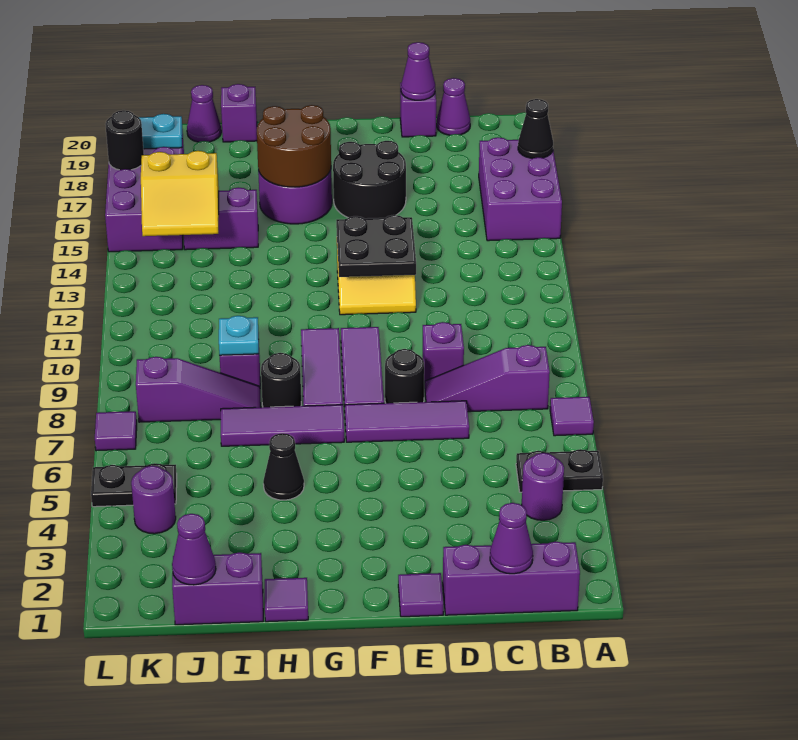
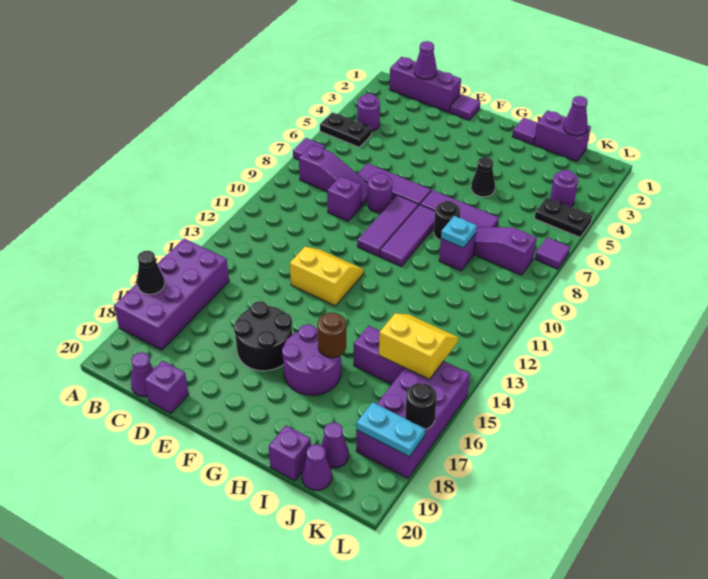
purple brick A15:B17 level 1 -> purple brick A15:B18 level 1
purple cone D20 level 2 -> purple cone J19 level 1
black round brick E8 level 1 -> purple round brick E8 level 1
black plate E12:F13 level 2 -> none
brown round brick G16:H17 level 2 -> brown round brick H16 level 2

